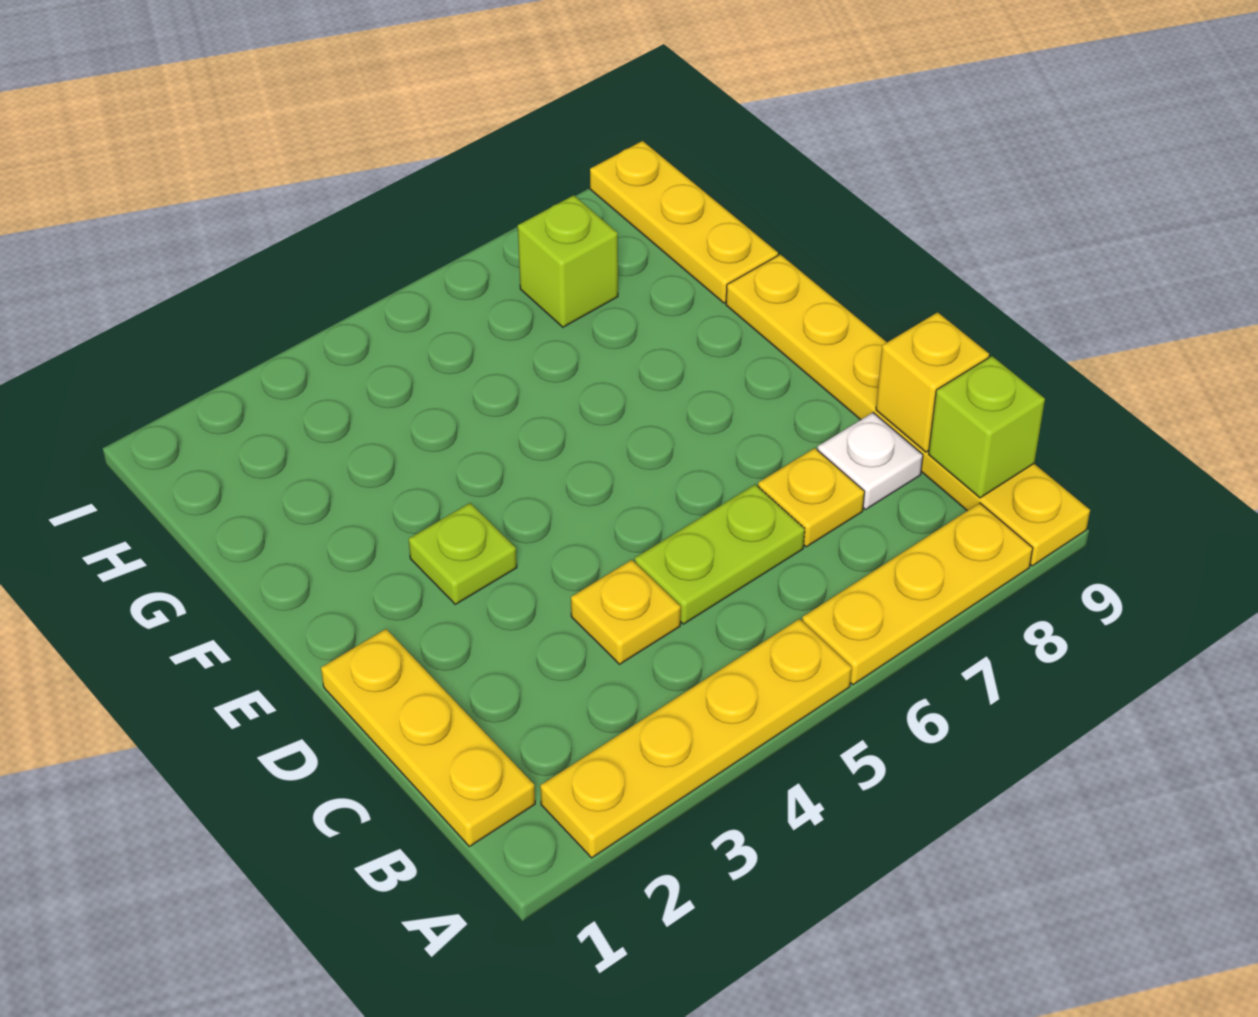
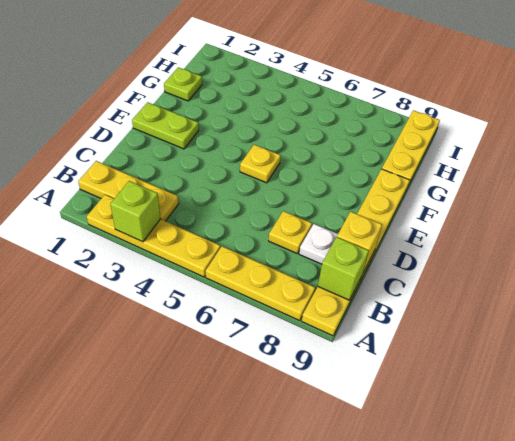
yellow plate B1:D1 level 1 -> yellow plate B1:B3 level 1
yellow plate C4 level 1 -> yellow plate E5 level 1
lime plate C5:C6 level 1 -> lime plate E1:E2 level 1
lime plate E3 level 1 -> lime plate G1 level 1
lime brick H7 level 1 -> lime brick A3 level 2

